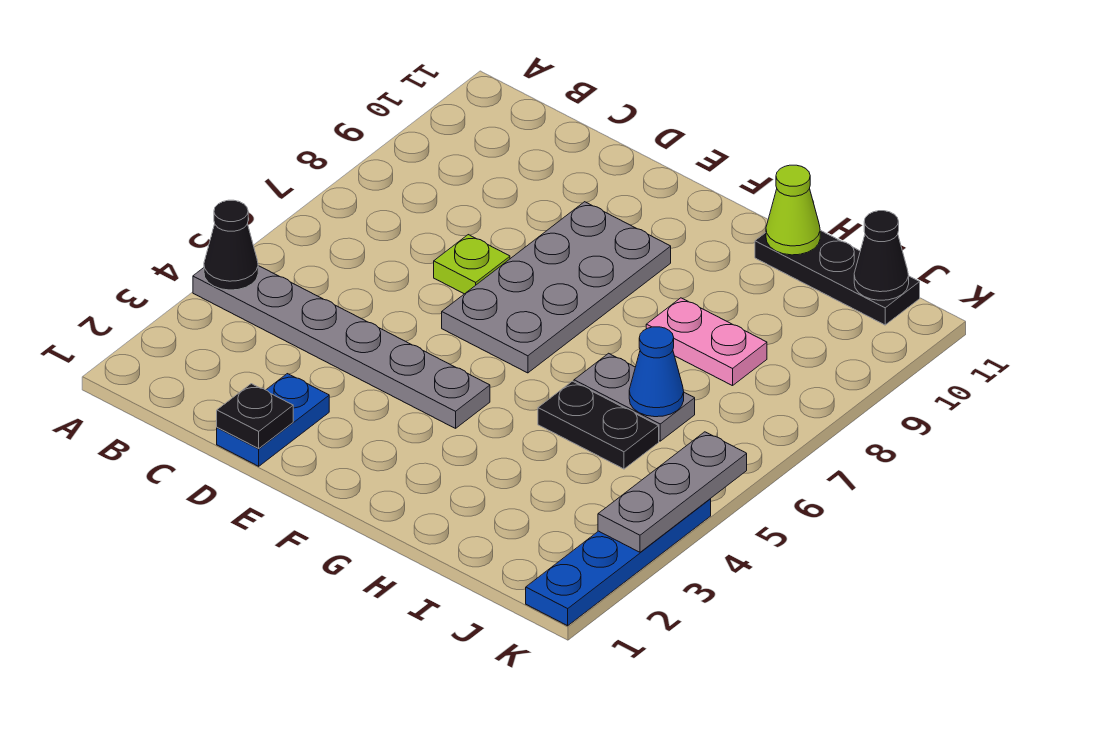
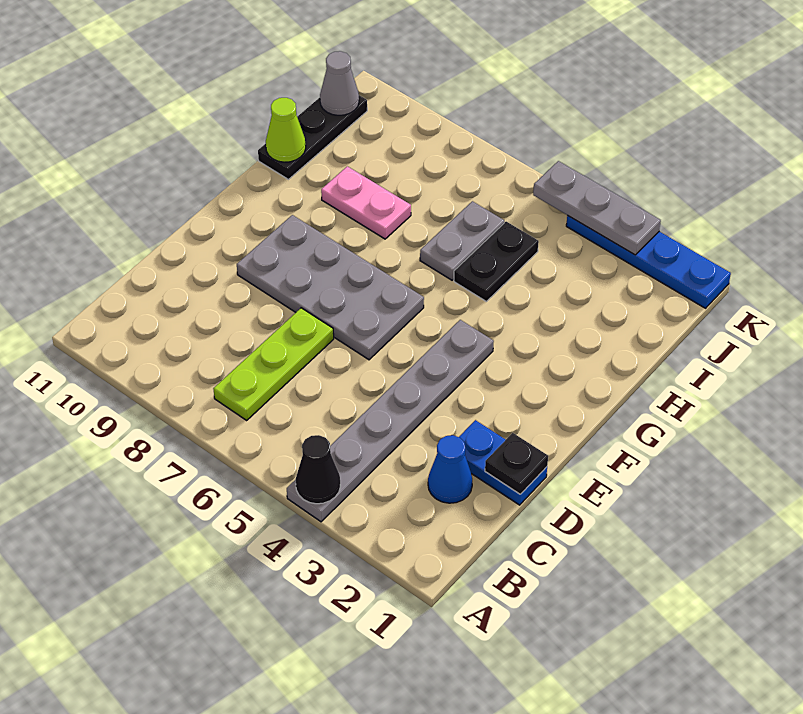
lime plate D7 level 1 -> lime plate B7:D7 level 1
pink plate H8:I8 level 1 -> pink plate H8:H9 level 1
blue cone I6 level 2 -> blue cone C2 level 1
black cone J11 level 2 -> grey cone J11 level 2

